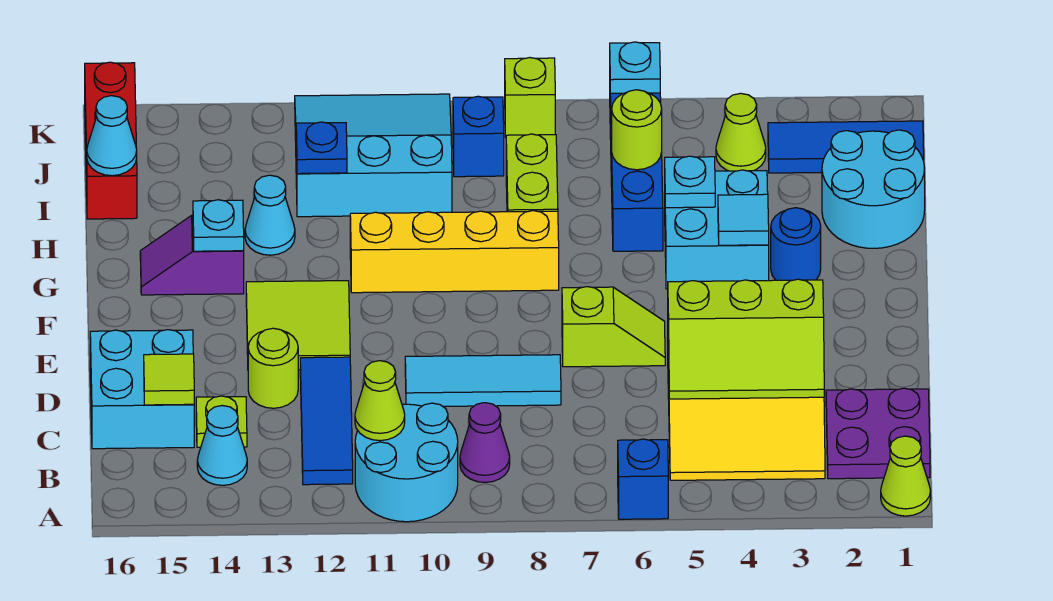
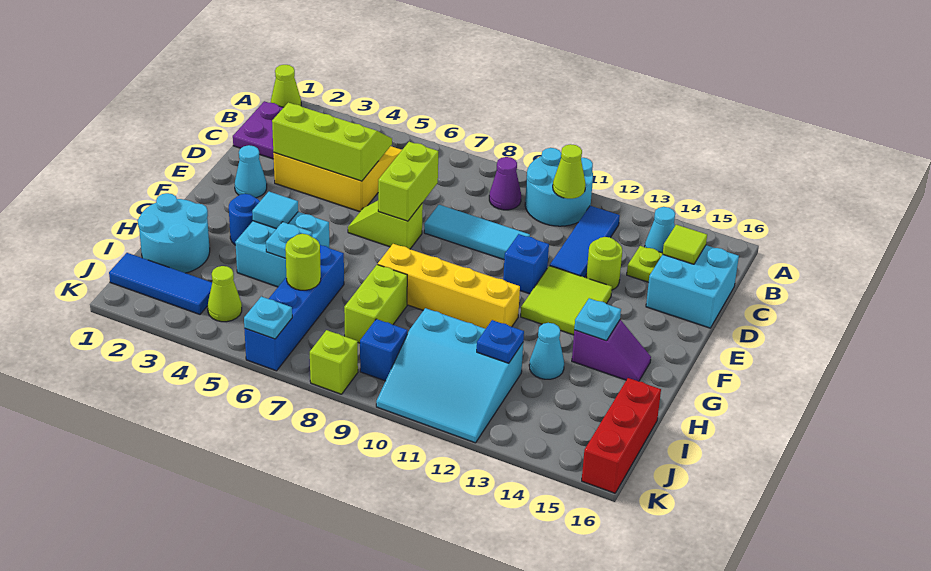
blue brick A6 level 1 -> blue brick E11 level 1
none -> lime brick D7:E7 level 2
cyan cone I16 level 2 -> cyan cone E2 level 1

